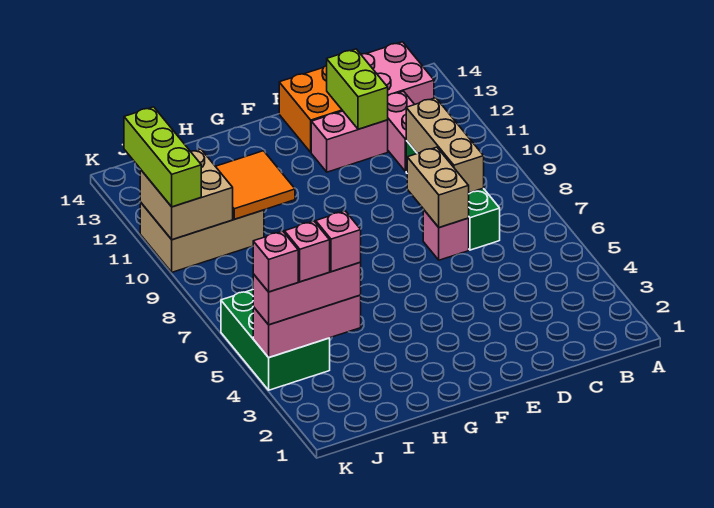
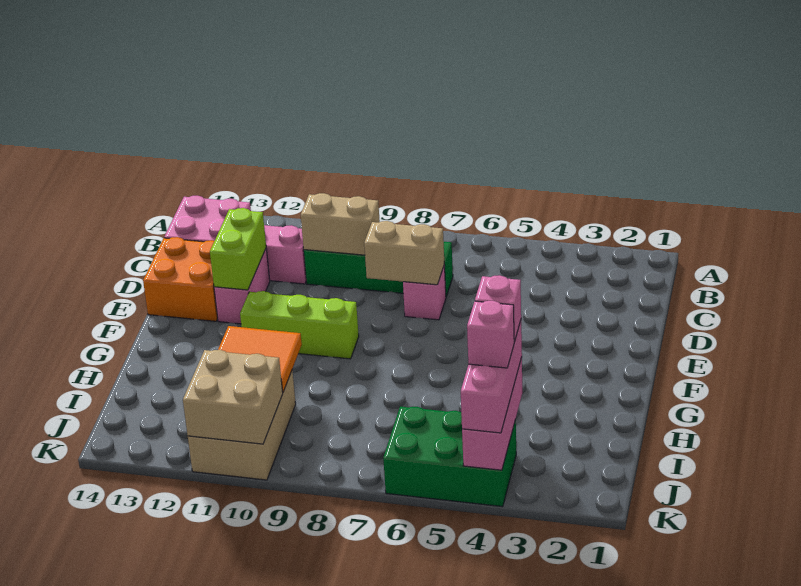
tan brick C8:C10 level 2 -> tan brick C9:C10 level 2
lime brick D12:D13 level 2 -> lime brick D12:E12 level 2
pink brick K4 level 4 -> none
lime brick K10:K12 level 3 -> lime brick F9:F11 level 1

